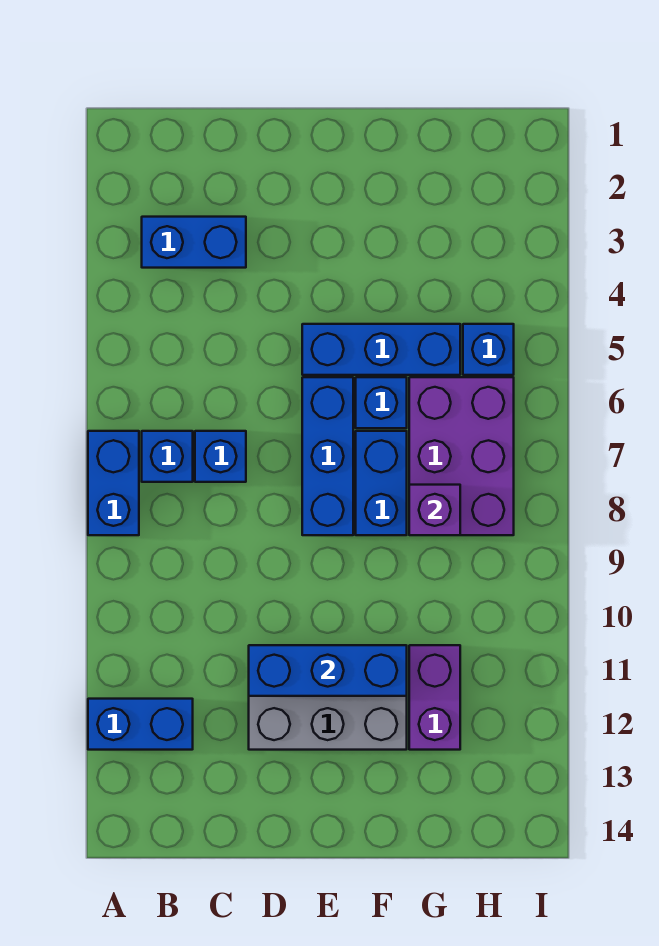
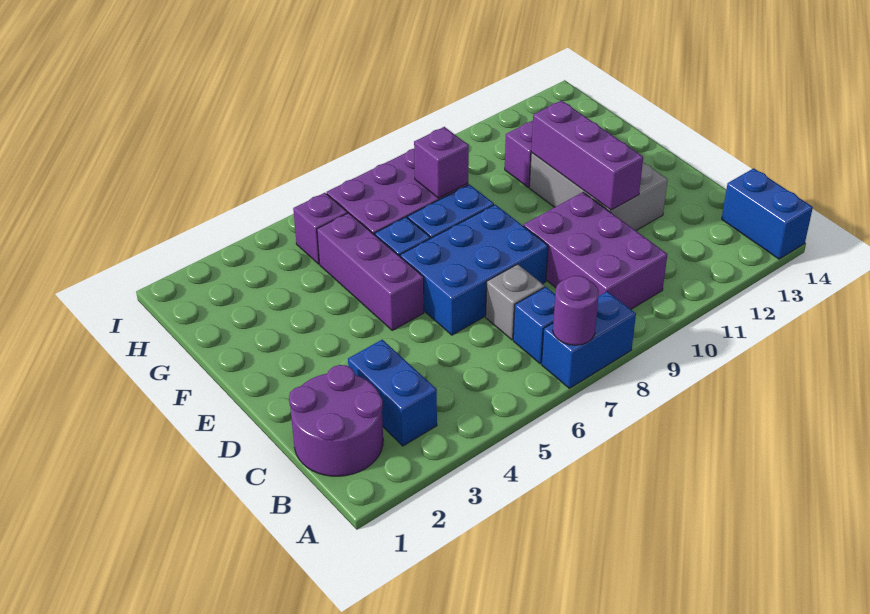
none -> purple round brick A7 level 2
blue brick A12:B12 level 1 -> blue brick A14:B14 level 1
none -> purple round brick B1:C2 level 1
none -> purple brick B9:D10 level 1
blue brick C7 level 1 -> grey brick C7 level 1
blue brick D11:F11 level 2 -> purple brick D11:F11 level 2
blue brick E5:G5 level 1 -> purple brick E5:G5 level 1
blue brick E6:E8 level 1 -> blue brick D6:E8 level 1
blue brick H5 level 1 -> purple brick H5 level 1

